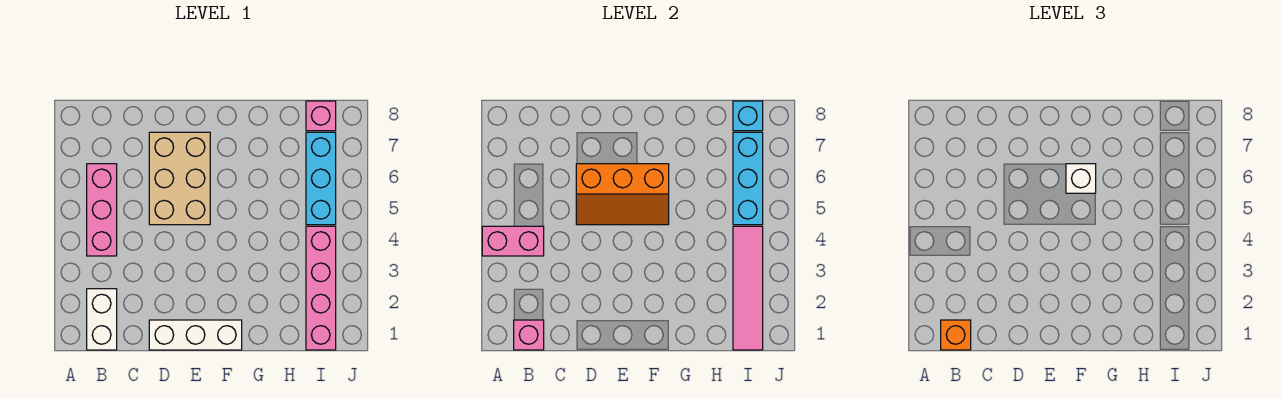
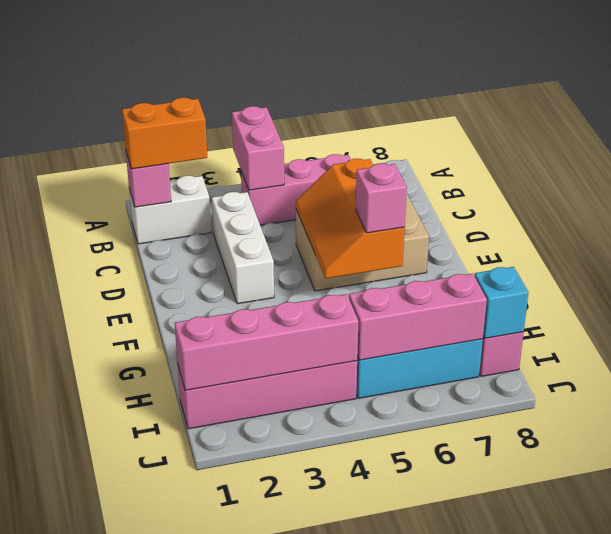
orange brick B1 level 3 -> orange brick B1:B2 level 3
white brick D1:F1 level 1 -> white brick C3:E3 level 1
white brick F6 level 3 -> pink brick F6 level 3
pink tile I1:I4 level 2 -> pink brick I1:I4 level 2
cyan brick I5:I7 level 2 -> pink brick I5:I7 level 2

